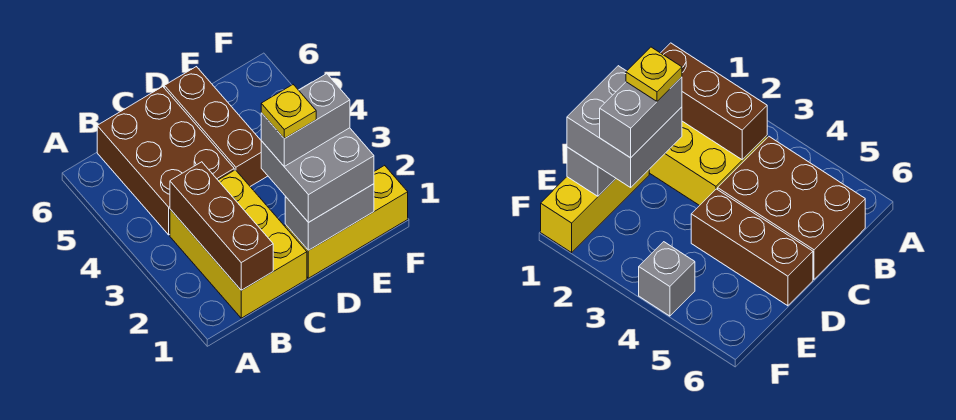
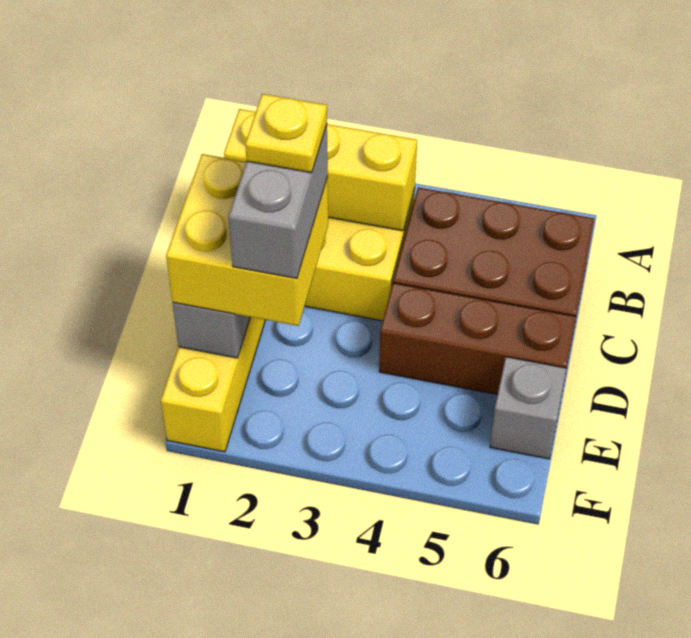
brown brick B1:B3 level 2 -> yellow brick B1:B3 level 2
grey brick D1:E2 level 3 -> yellow brick D1:E2 level 3
grey brick F4 level 1 -> grey brick E6 level 1

